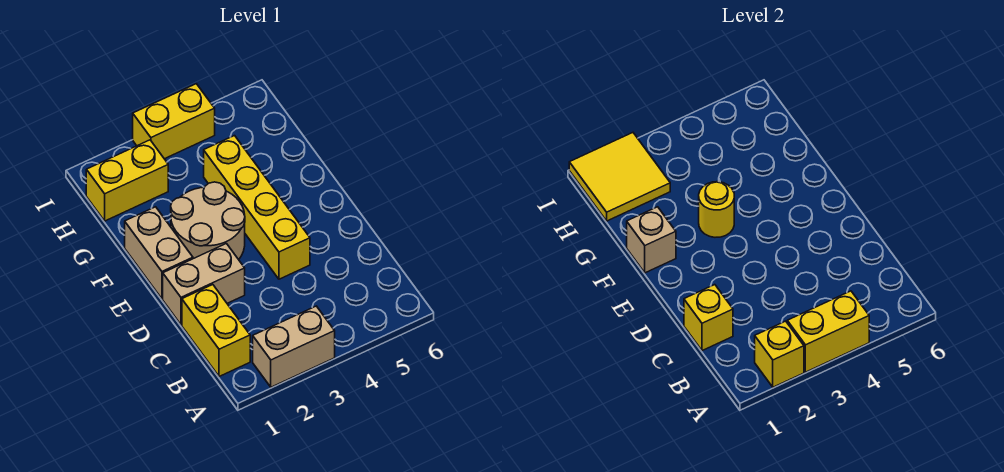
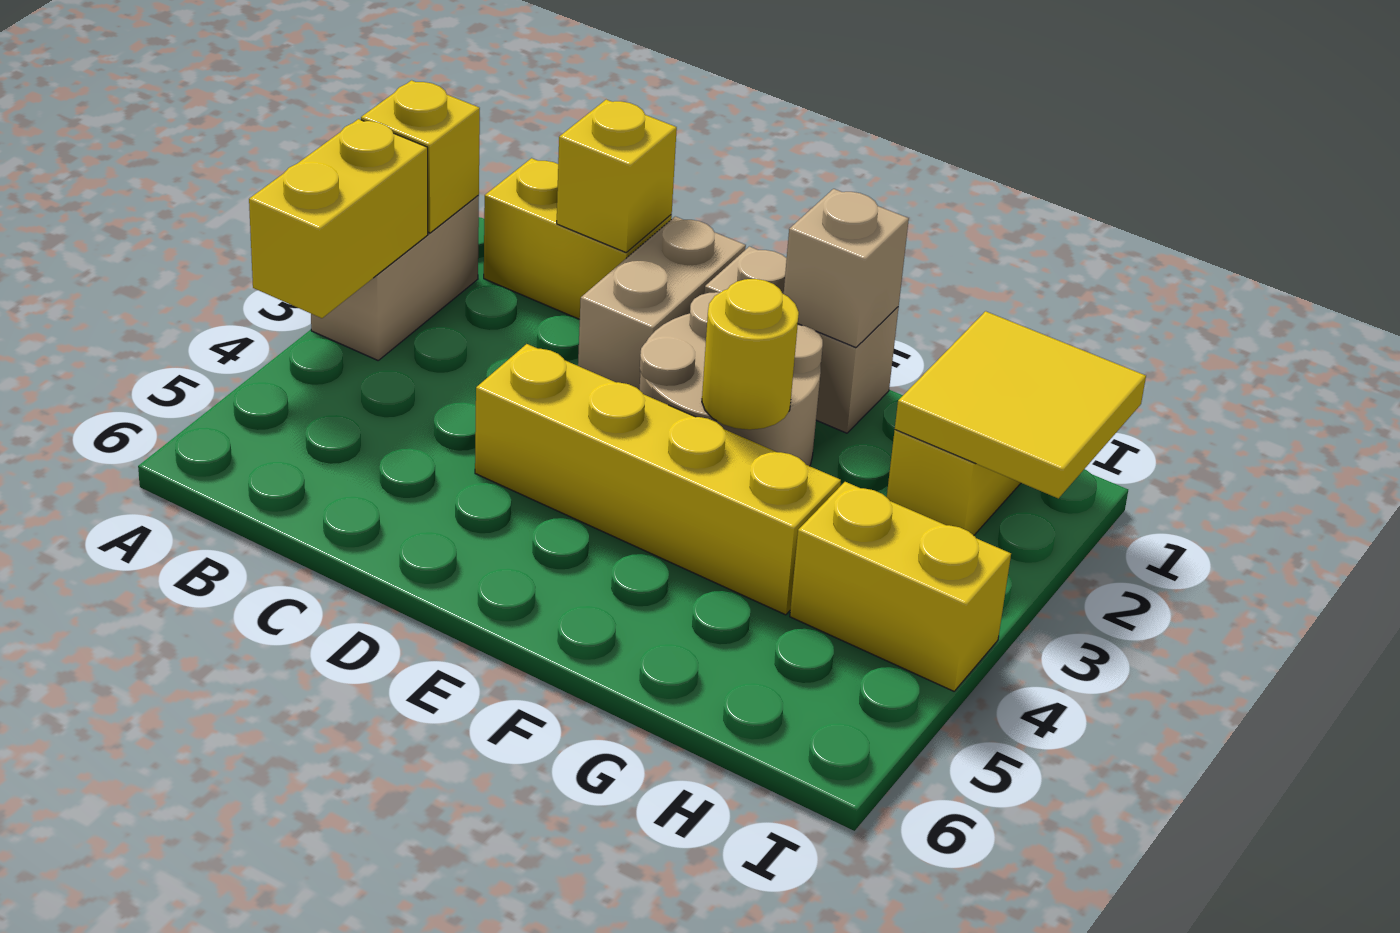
yellow brick I3:I4 level 1 -> yellow brick H4:I4 level 1

